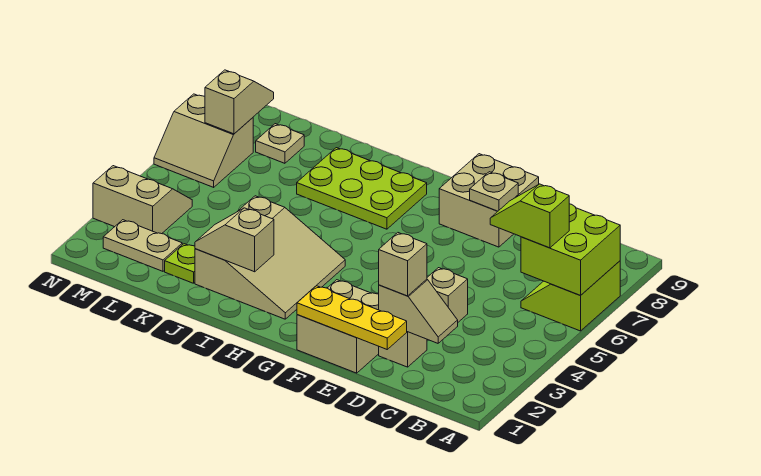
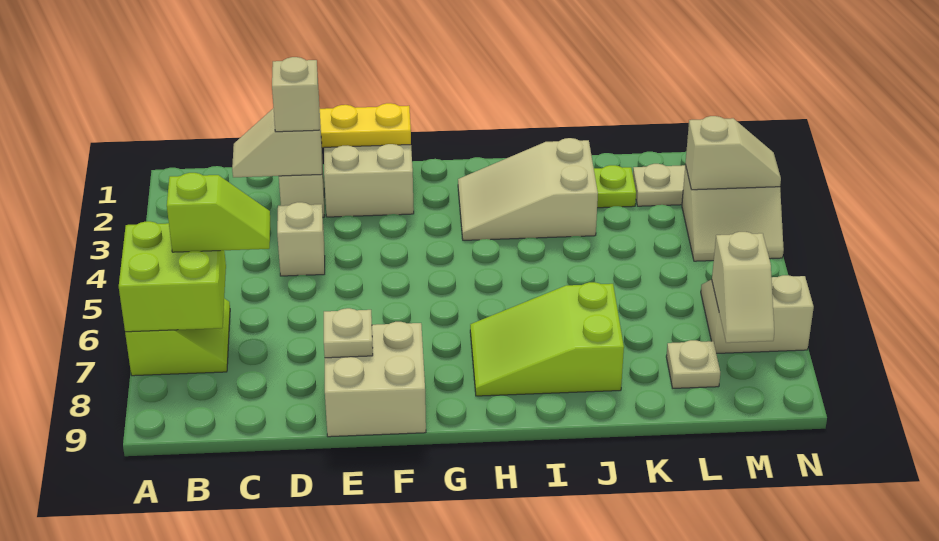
tan slope H2:J4 level 1 top J -> tan slope H2:J3 level 1 top J
lime plate H7:J8 level 1 -> lime slope H7:J8 level 1 top J
tan slope I2:J2 level 2 top I -> tan slope M3:N3 level 2 top M

